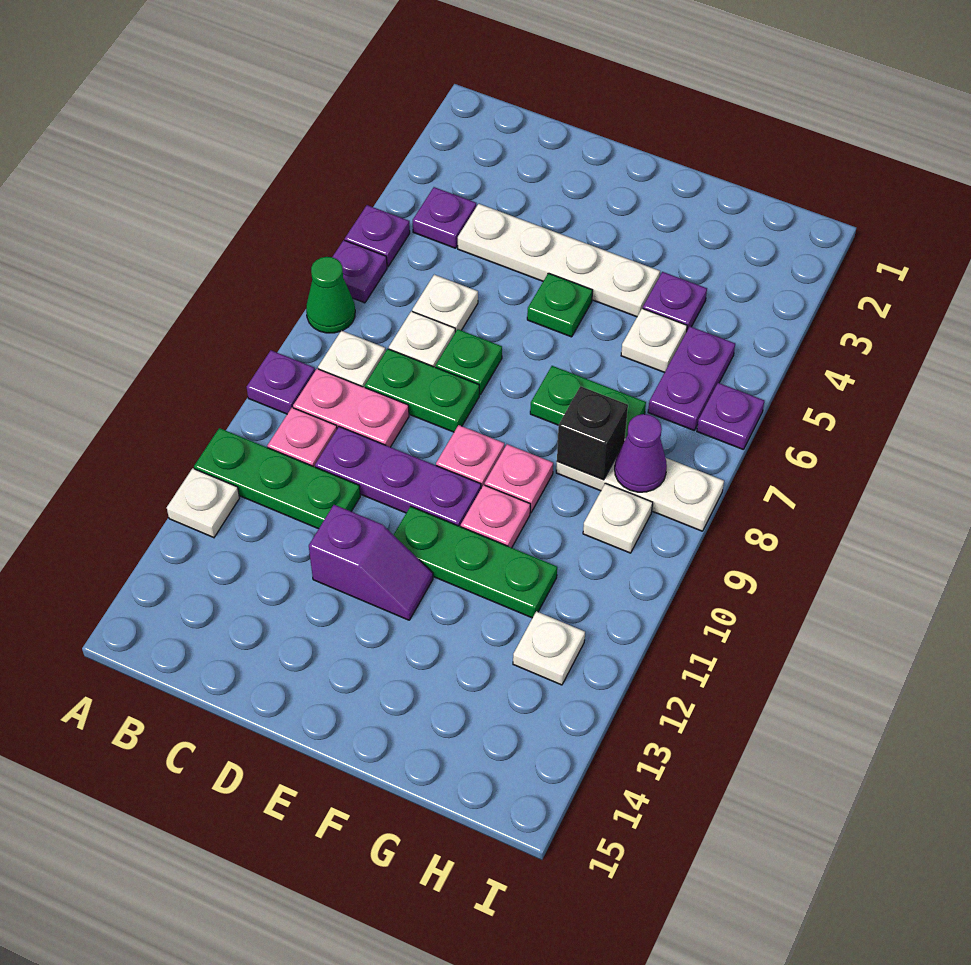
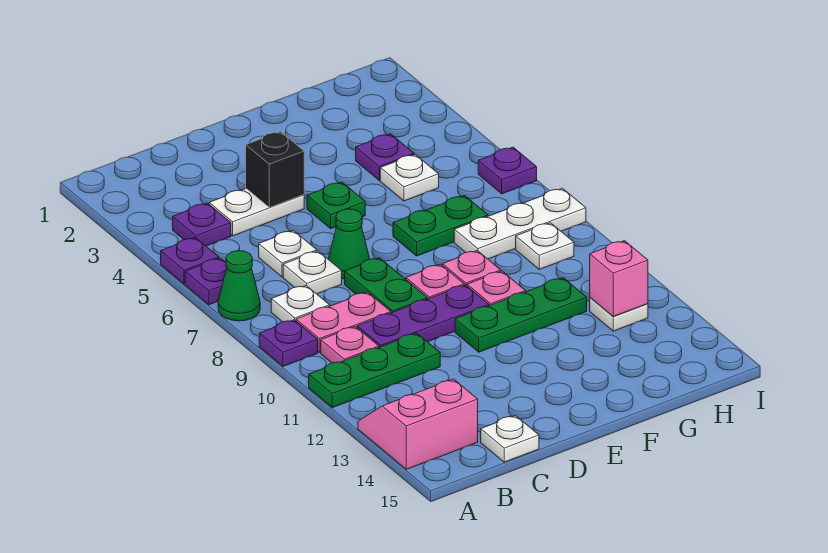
white plate A12 level 1 -> white plate C15 level 1
none -> pink slope A13:B14 level 1 top 14
white plate C4:F4 level 1 -> white plate C4:D4 level 1
green plate C8:D8 level 1 -> green plate D8:D9 level 1
green plate D7 level 1 -> green cone D7 level 1
purple slope D12:E12 level 1 top D -> none
black brick G8 level 2 -> black brick D4 level 2
purple plate H5:H6 level 1 -> none
purple cone H8 level 2 -> none
none -> pink brick H12 level 2

